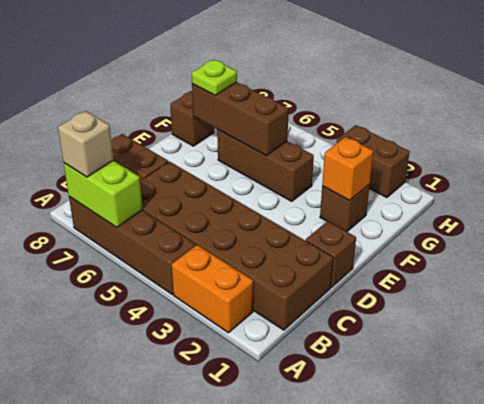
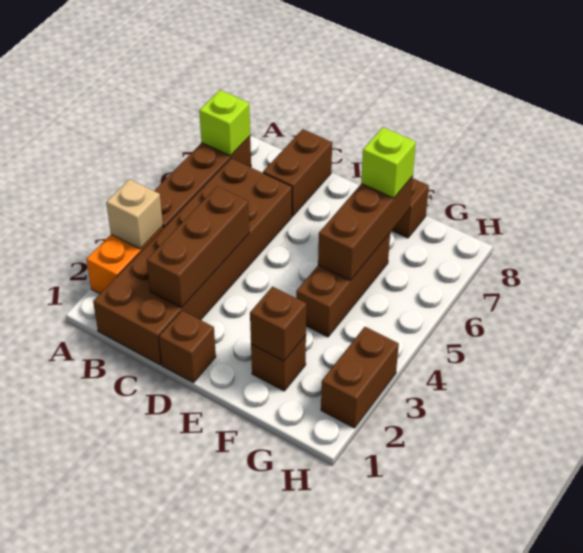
lime brick A6:A7 level 2 -> lime brick A7 level 2
tan brick A7 level 3 -> tan brick A3 level 2
none -> brown brick C2:C4 level 2
orange brick F2 level 2 -> brown brick F2 level 2
lime plate F7 level 3 -> lime brick F7 level 3

